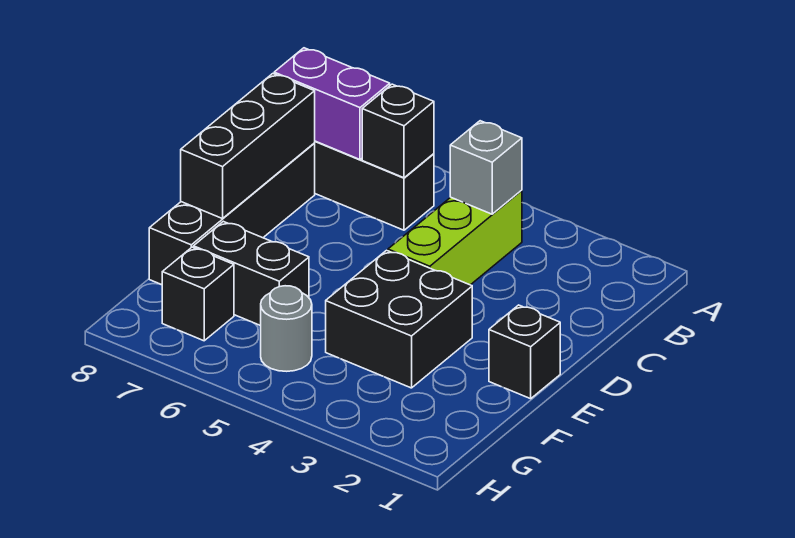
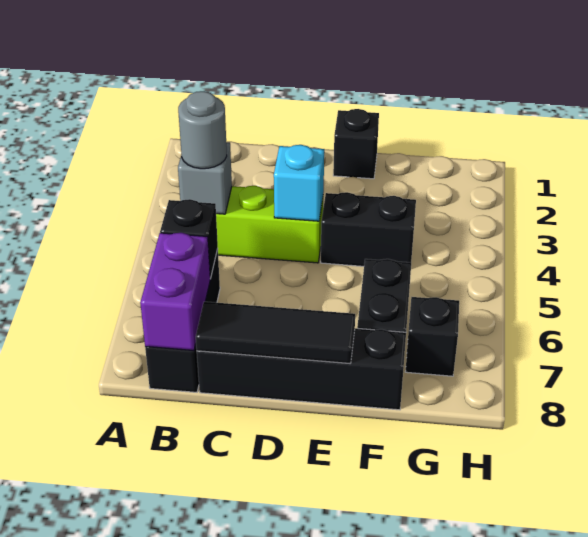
black brick C8:E8 level 2 -> black tile C8:E8 level 2
none -> cyan brick D4 level 2
black brick E3:F4 level 1 -> black brick E4:F4 level 1
grey round brick G5 level 1 -> grey round brick B4 level 3

